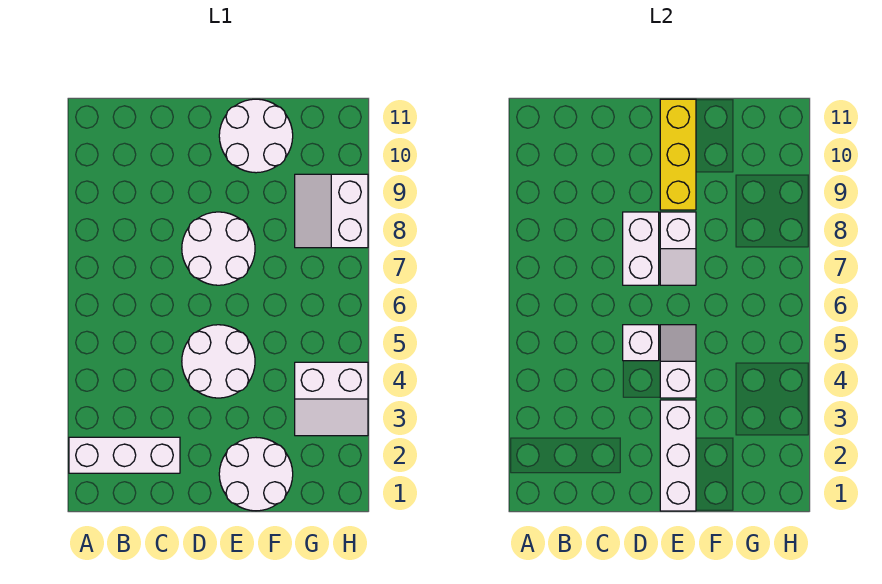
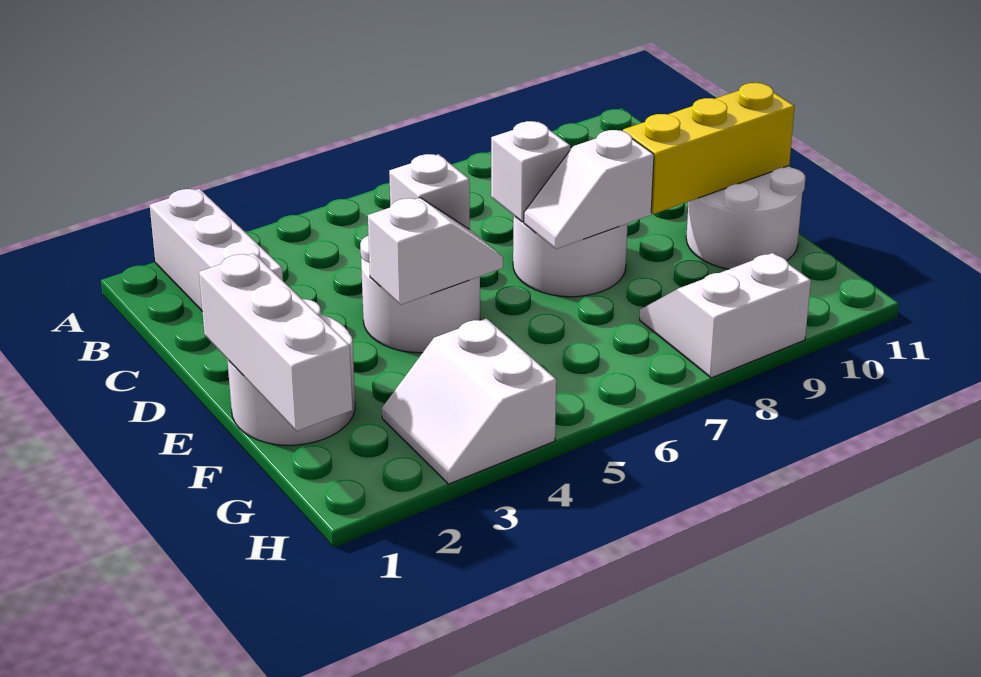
white brick D7:D8 level 2 -> white brick D7 level 2
white brick E1:E3 level 2 -> white brick E1:G1 level 2

